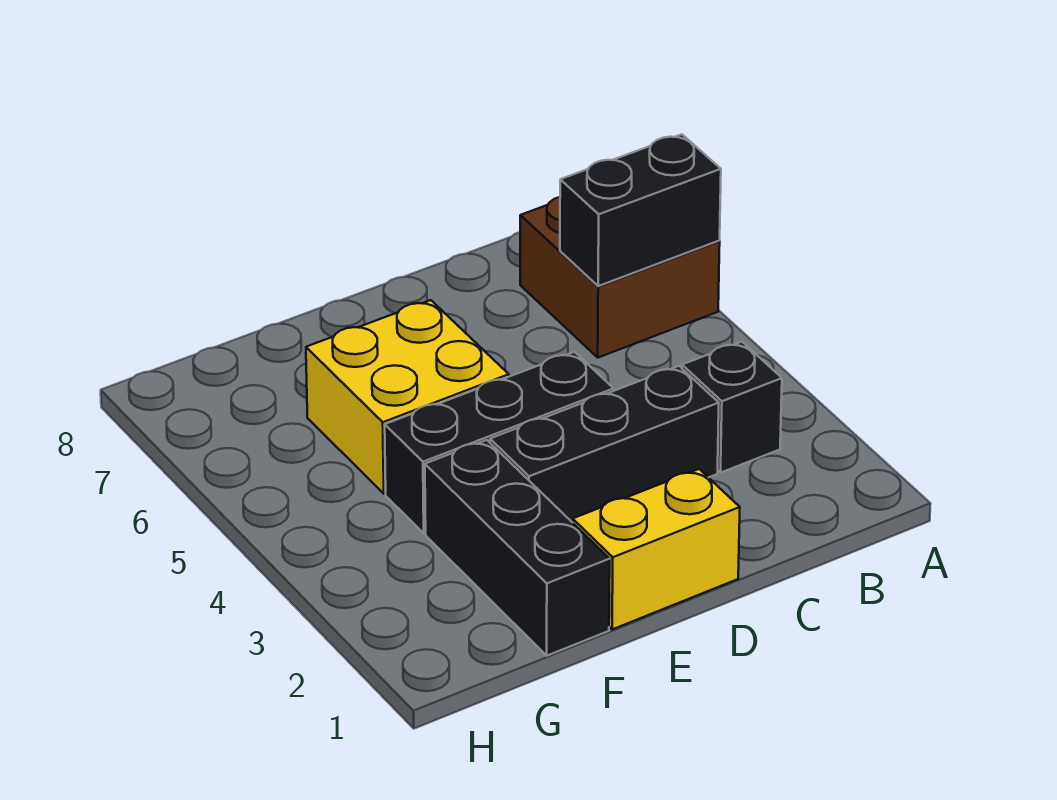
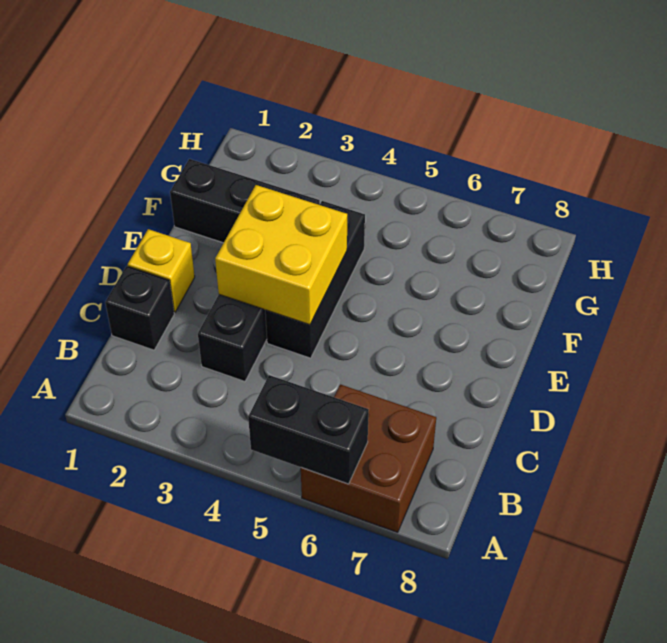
black brick A6:B6 level 2 -> black brick A5:A6 level 2
black brick B3 level 1 -> black brick C1 level 1
yellow brick D1:E1 level 1 -> yellow brick D1 level 1
yellow brick E5:F6 level 1 -> yellow brick D3:E4 level 2

